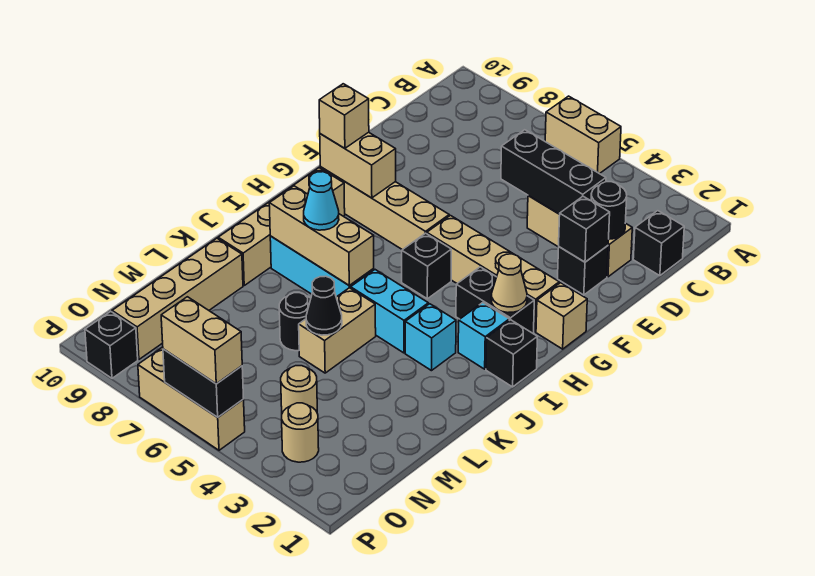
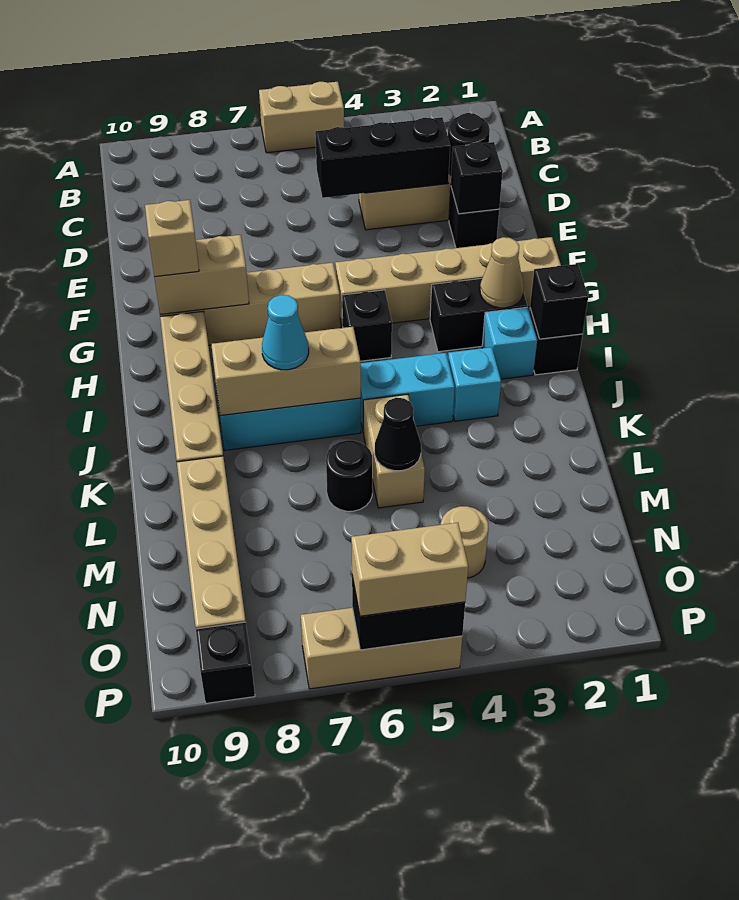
black brick C1 level 1 -> black brick I1 level 2
tan round brick O3 level 1 -> none

